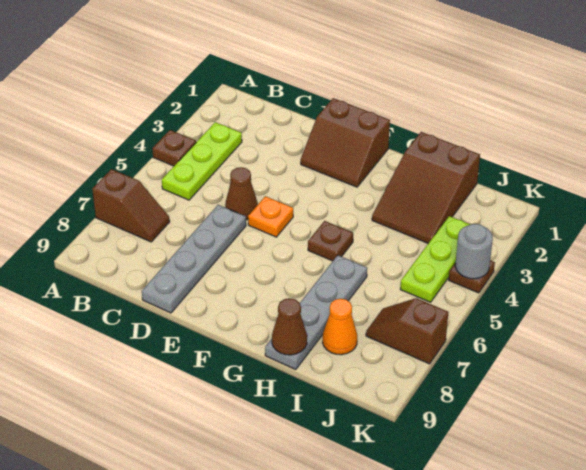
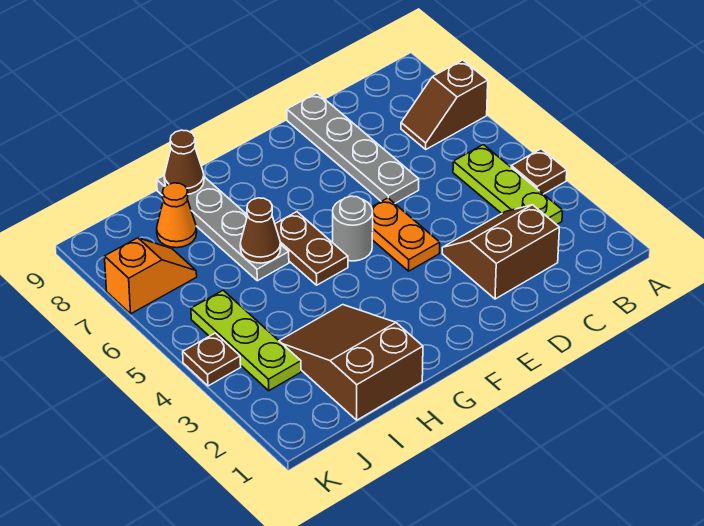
brown cone D5 level 1 -> brown cone H6 level 2
brown slope E1:F2 level 1 top 1 -> brown slope C2:D3 level 1 top 2
orange plate E5 level 1 -> orange plate E4:E5 level 1
brown plate G5 level 1 -> brown plate G5:G6 level 1
brown slope J7:K7 level 1 top K -> orange slope J7:K7 level 1 top K
grey round brick K4 level 2 -> grey round brick F5 level 1

